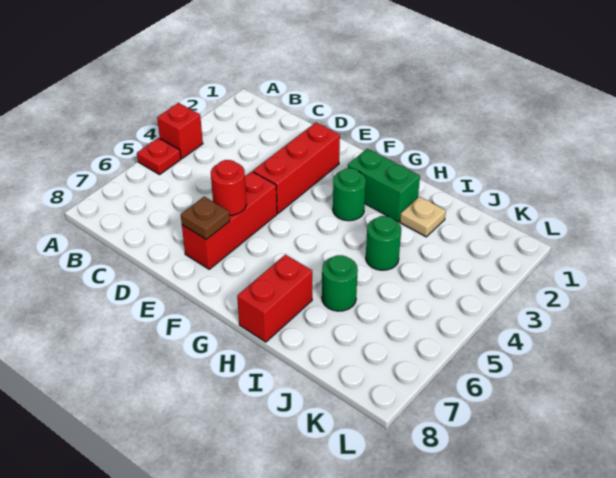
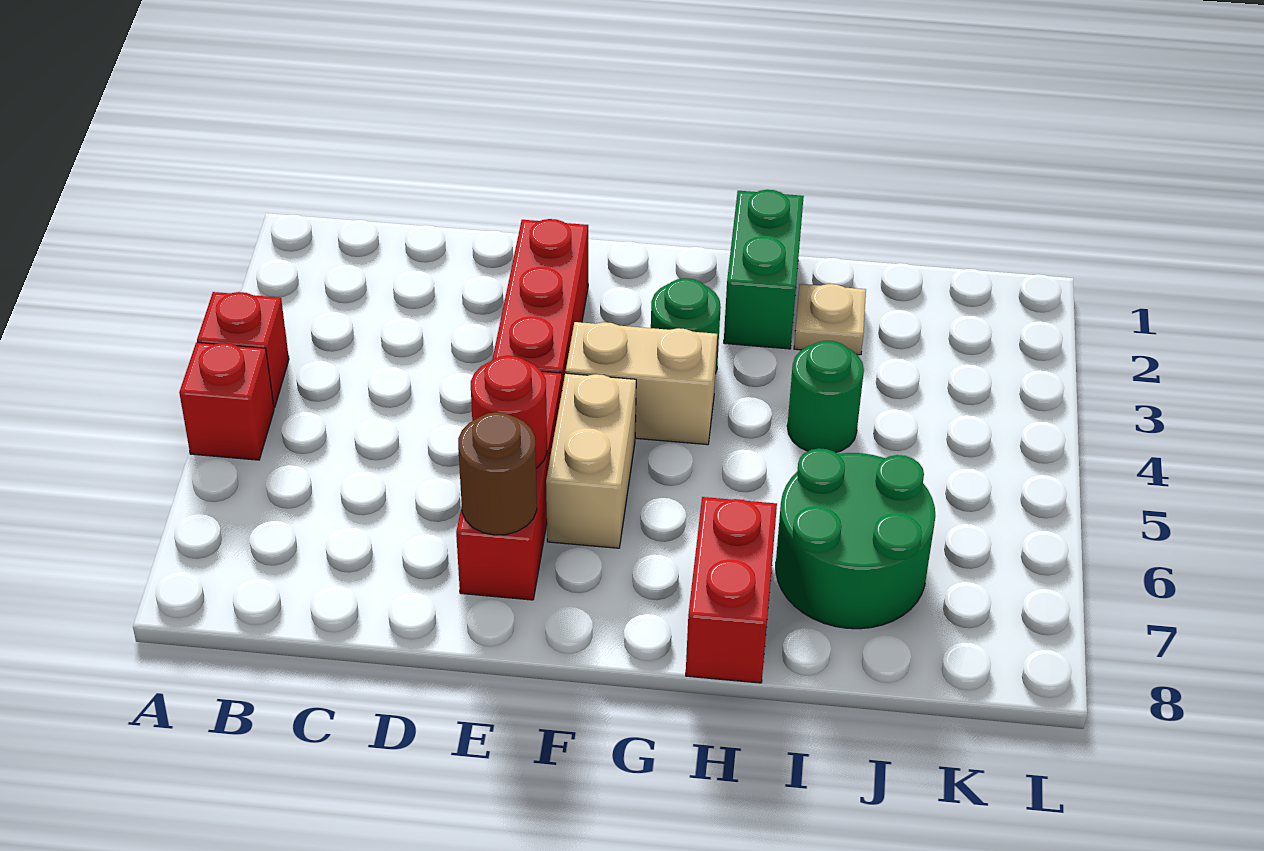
red plate A5 level 1 -> red brick A5 level 1
brown plate E7 level 2 -> brown round brick E7 level 2
none -> tan brick F4:G4 level 1
none -> tan brick F5:F6 level 1
green brick G2:H2 level 1 -> green brick H1:H2 level 1
green round brick I6 level 1 -> green round brick I6:J7 level 1

